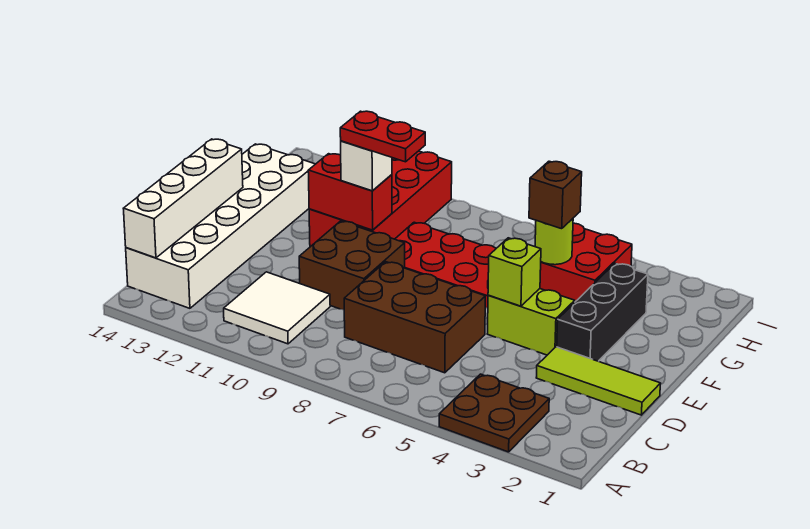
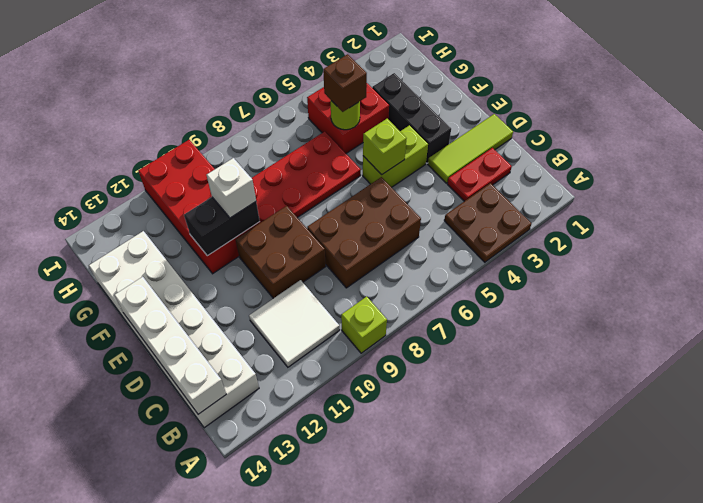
none -> lime brick A9 level 1
red plate F9:F10 level 4 -> red plate C2:C3 level 1
red brick F10:F11 level 2 -> black brick F10:F11 level 2

